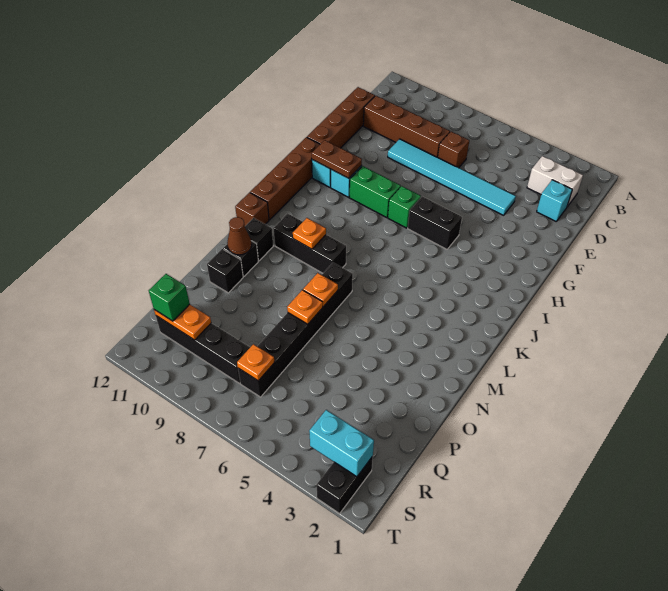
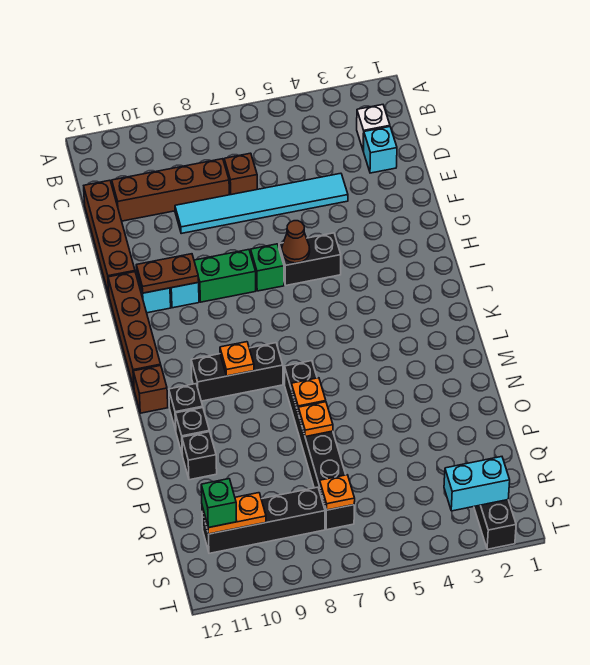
white brick C2:C3 level 1 -> white brick C2 level 1
brown cone N11 level 2 -> brown cone H6 level 2

